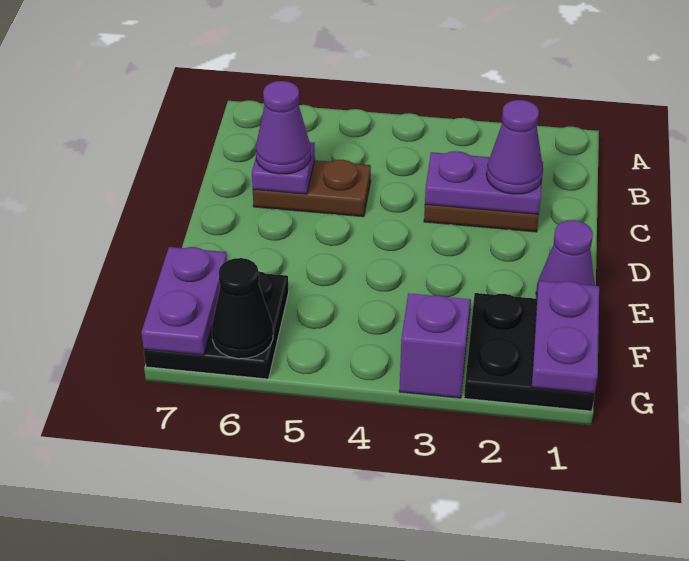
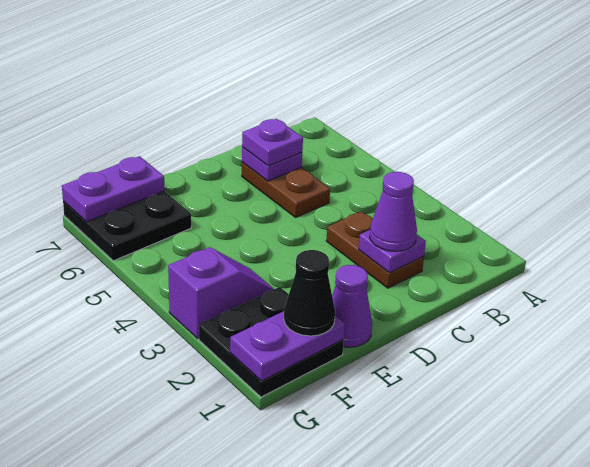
purple plate C2:C3 level 2 -> purple plate C2 level 2
purple cone C6 level 3 -> purple plate C6 level 3
black cone G6 level 2 -> black cone F1 level 3

